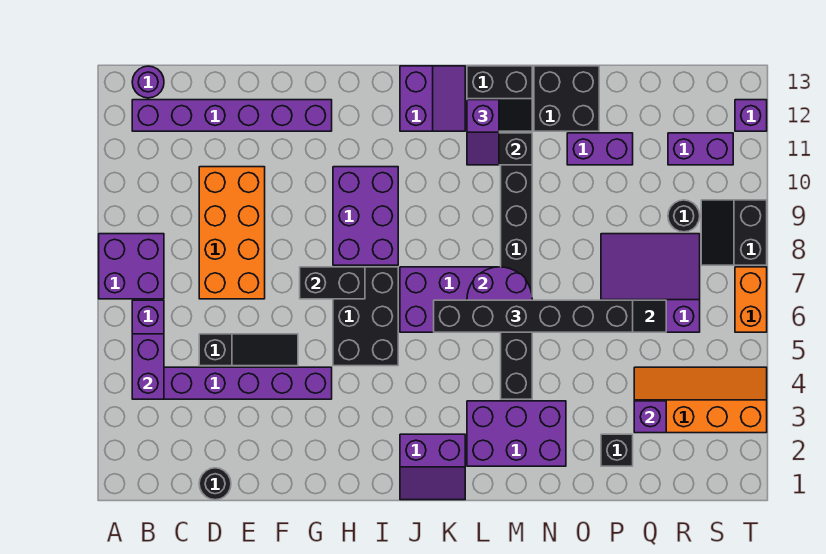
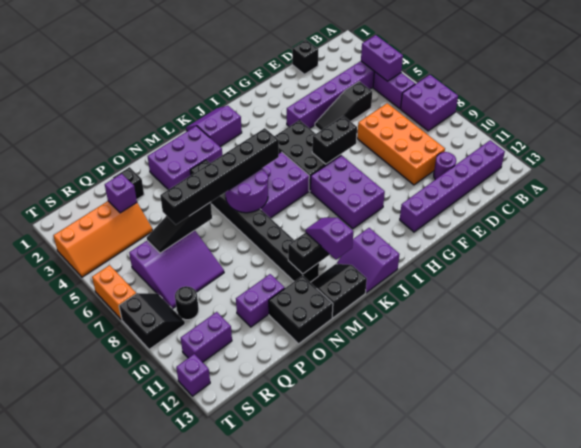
purple round brick B13 level 1 -> purple round brick D11 level 1
black round brick D1 level 1 -> black brick D1 level 1

